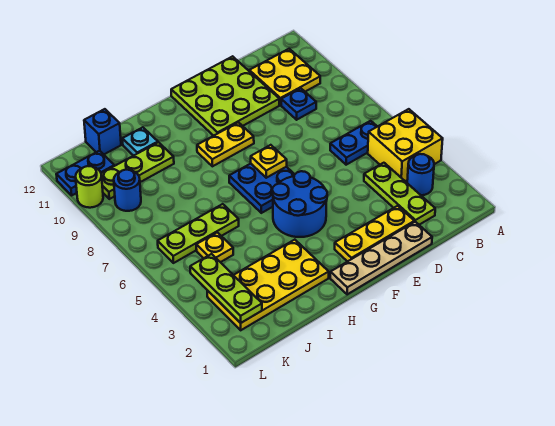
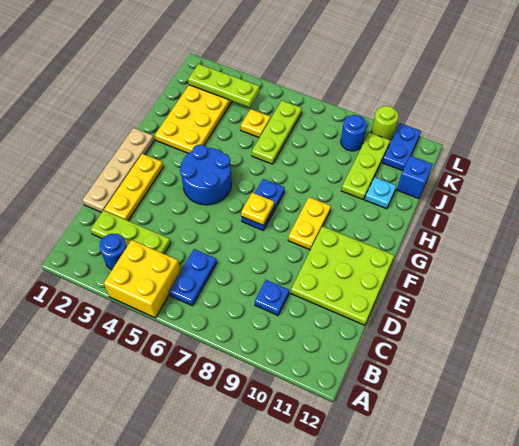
yellow plate B10:C11 level 1 -> none
blue plate F6:G7 level 1 -> blue plate F7:G7 level 1

